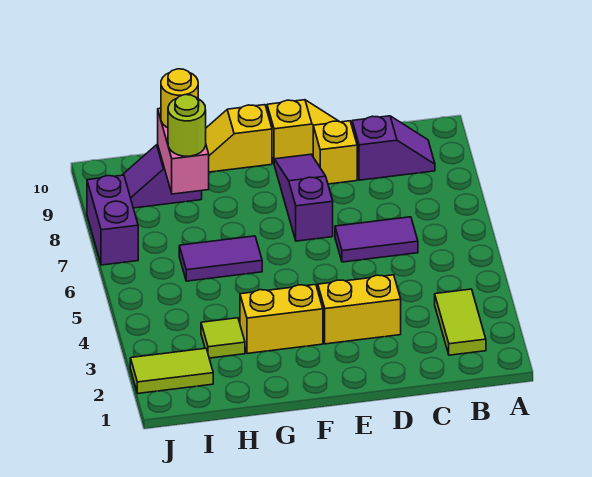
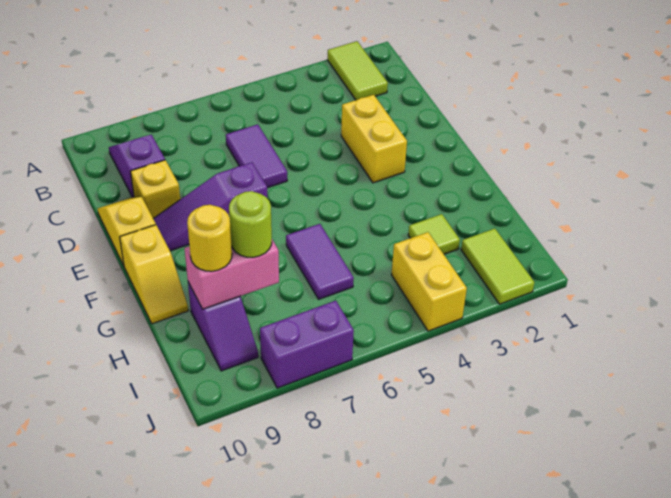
lime tile B2:B3 level 1 -> lime tile A2:B2 level 1
yellow brick F3:G3 level 1 -> yellow brick I4:J4 level 1

